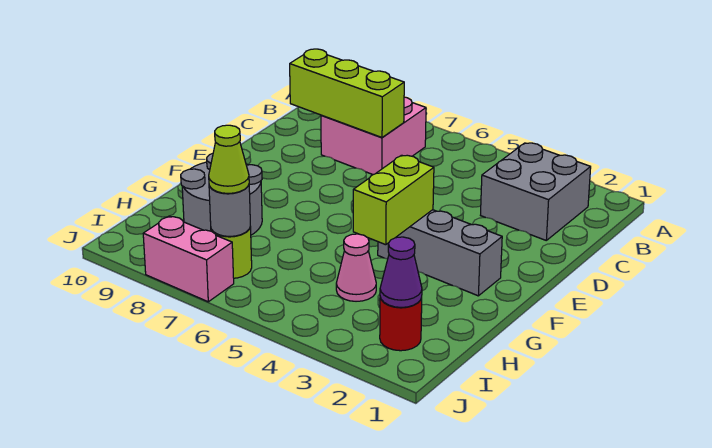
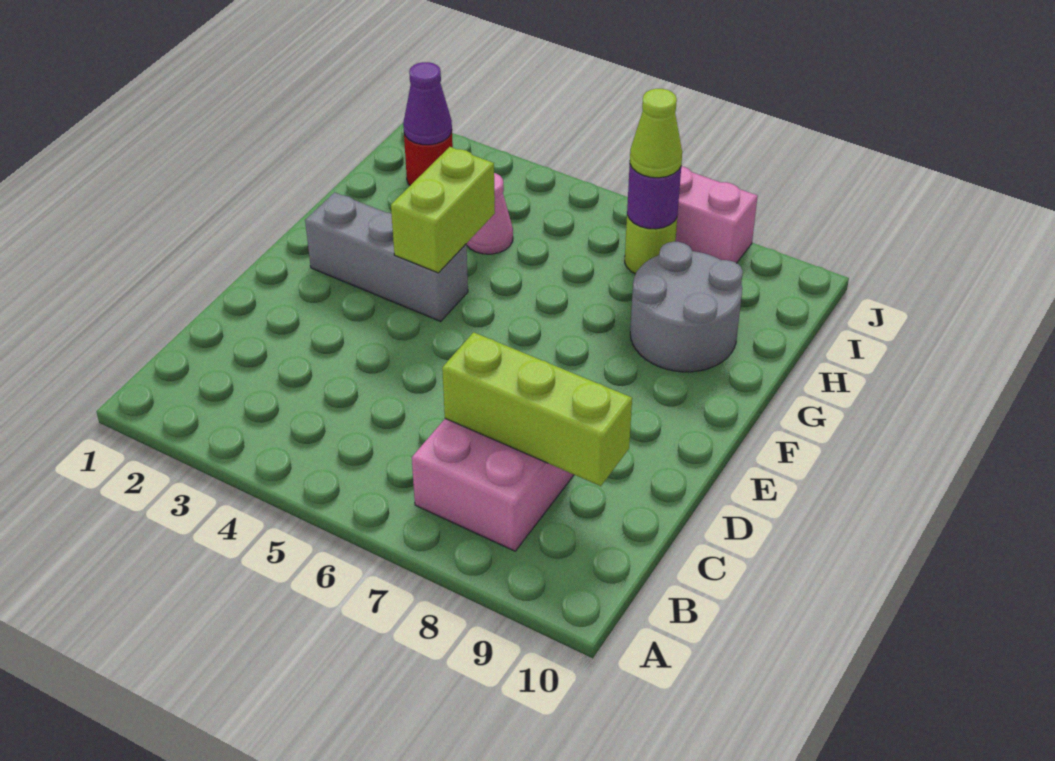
grey brick B2:C3 level 1 -> none
grey round brick I7 level 2 -> purple round brick I7 level 2

